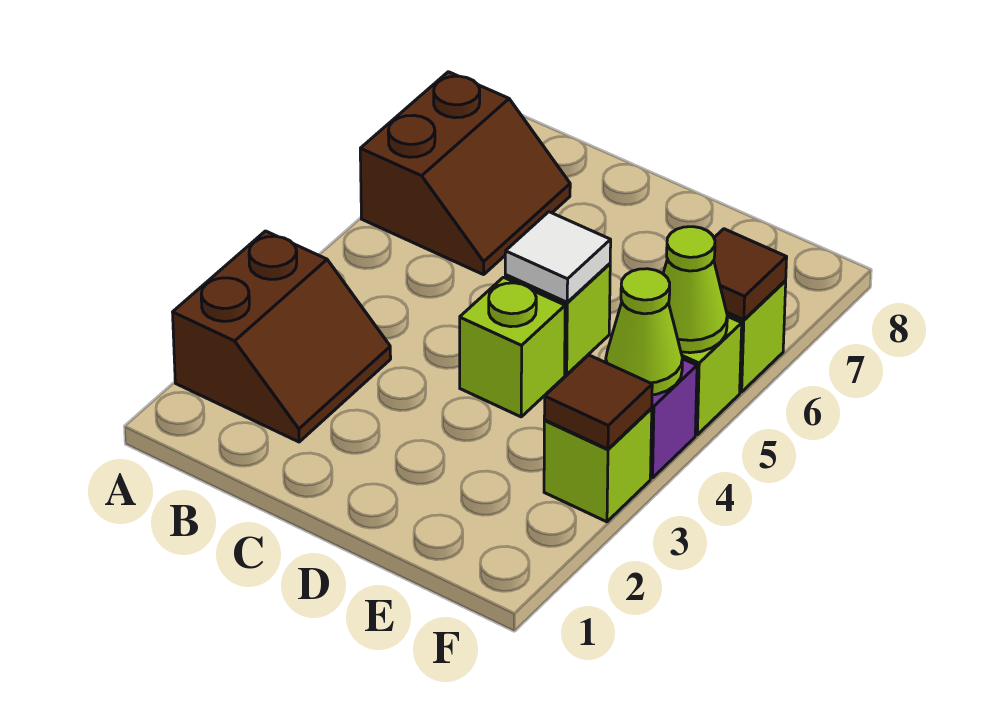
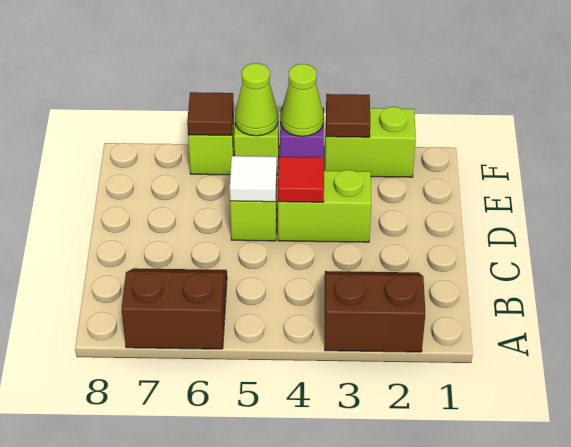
lime brick D4 level 1 -> lime brick D3:D4 level 1
none -> red tile D4 level 2
lime brick F3 level 1 -> lime brick F2:F3 level 1

